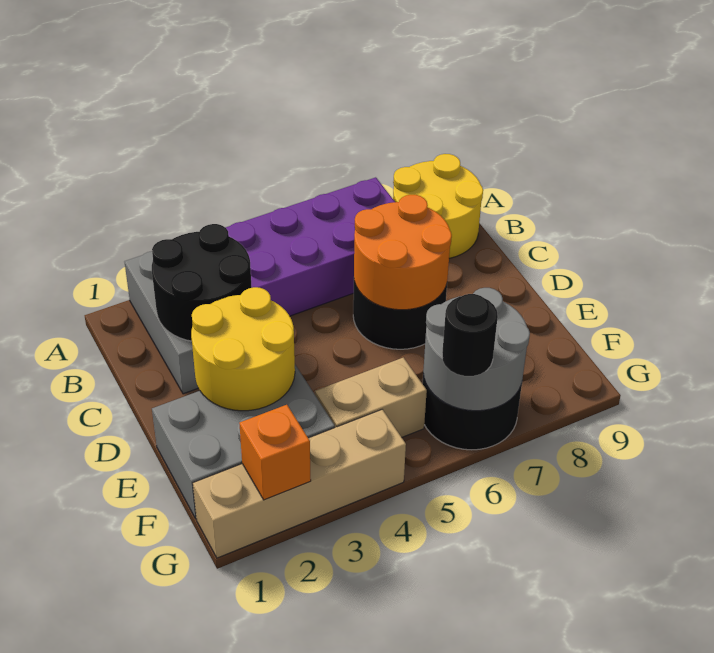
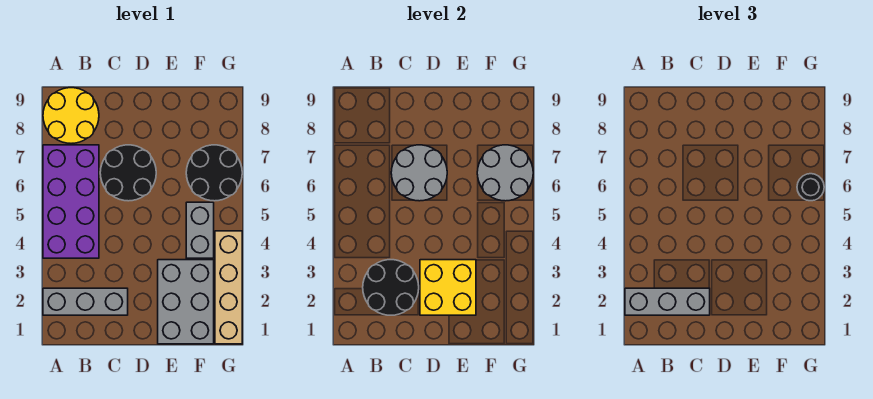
none -> grey brick A2:C2 level 3
orange round brick C6:D7 level 2 -> grey round brick C6:D7 level 2
yellow round brick D2:E3 level 2 -> yellow brick D2:E3 level 2
tan brick F4:F5 level 1 -> grey brick F4:F5 level 1
orange brick G2 level 2 -> none

